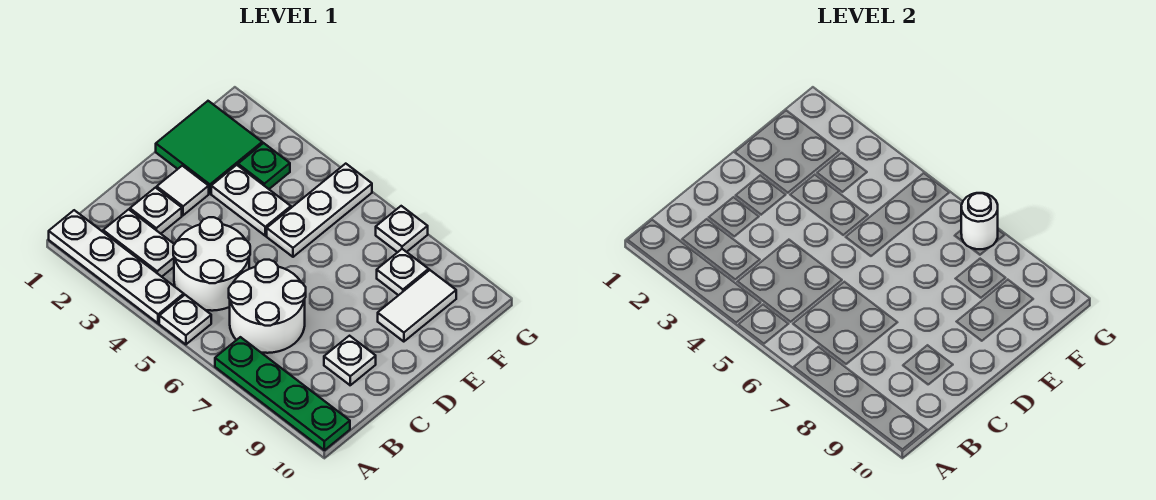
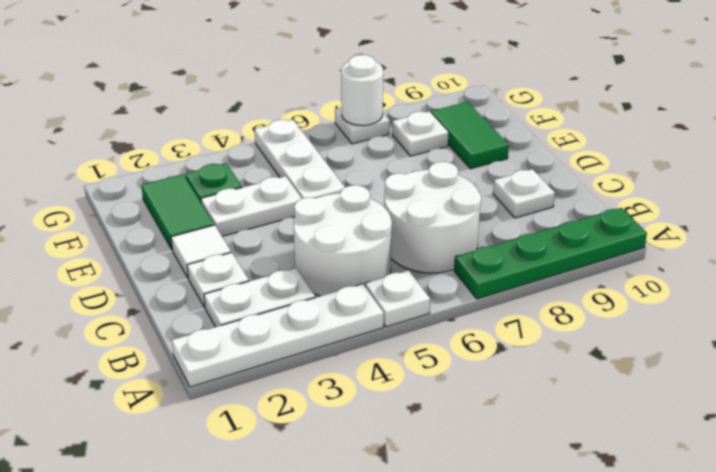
green tile E1:F2 level 1 -> green tile E2:F2 level 1
white tile E9:F9 level 1 -> green tile E9:F9 level 1

